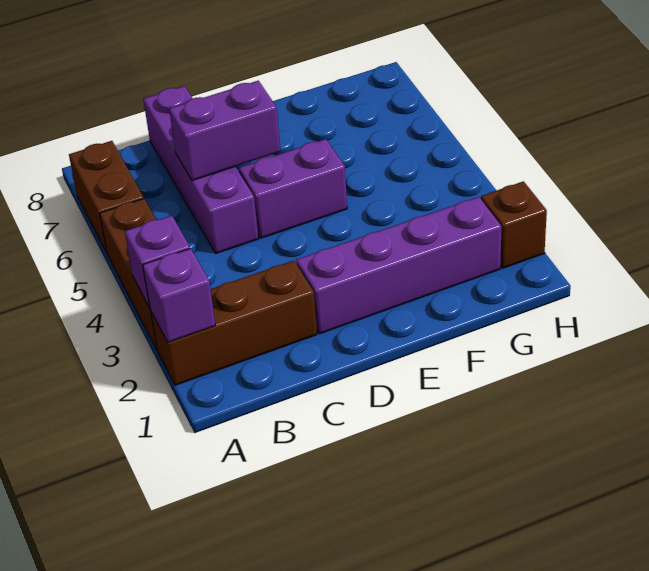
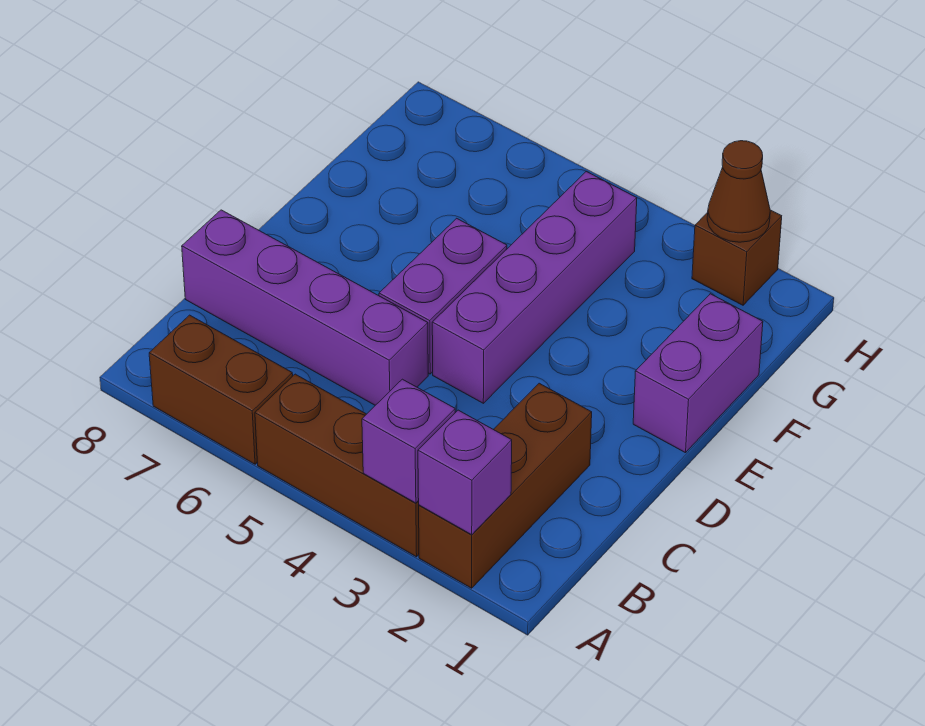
purple brick C6:D6 level 2 -> purple brick E1:F1 level 1
purple brick D2:G2 level 1 -> purple brick D4:G4 level 1
none -> brown cone H2 level 2

